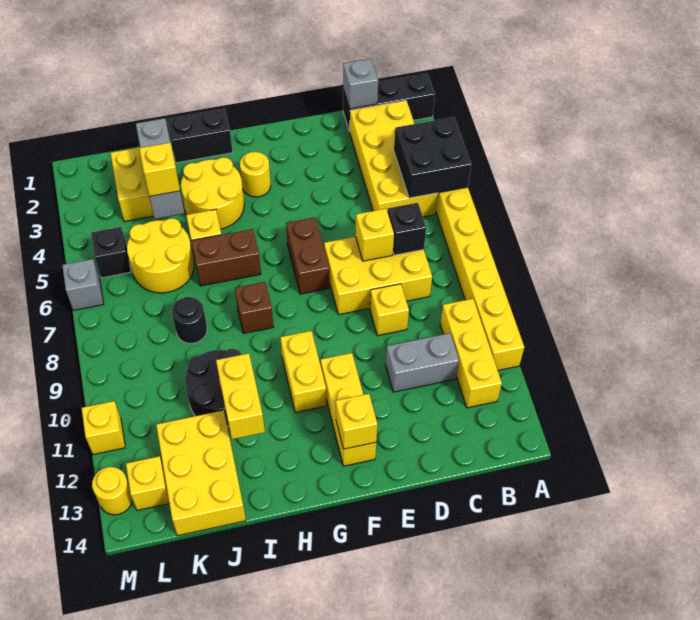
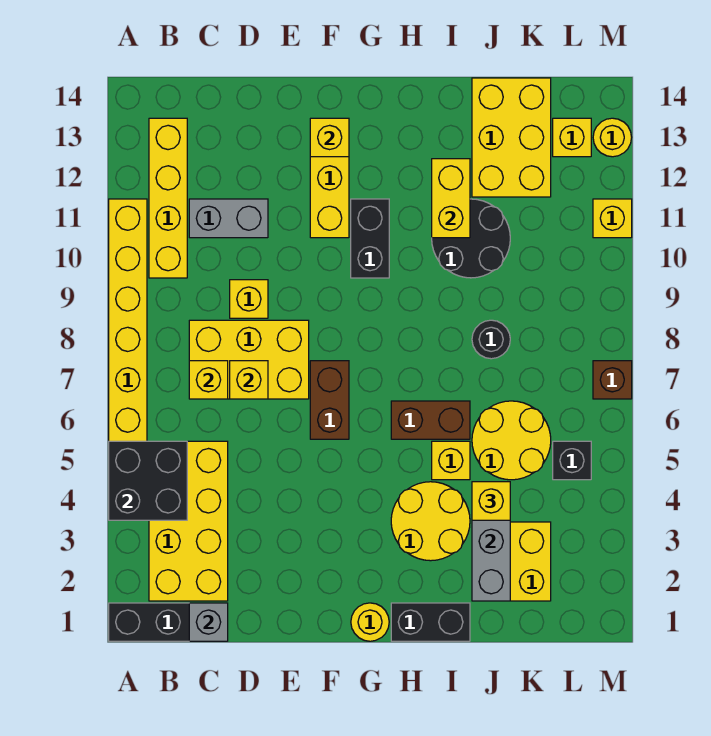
yellow brick B10:B12 level 1 -> yellow brick B10:B13 level 1
black brick C7 level 2 -> yellow brick C7 level 2
yellow round brick G3 level 1 -> yellow round brick G1 level 1
yellow brick G10:G11 level 1 -> black brick G10:G11 level 1
brown brick H8 level 1 -> brown brick M7 level 1
grey brick M6 level 1 -> none

